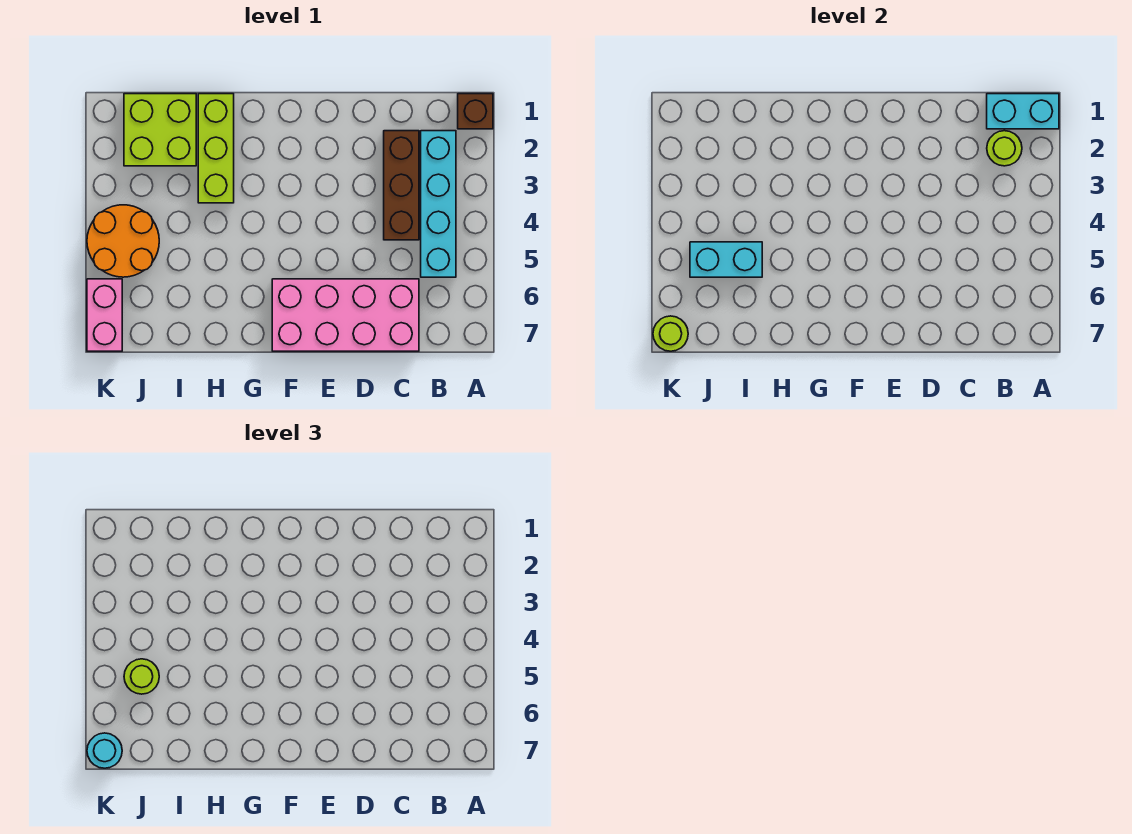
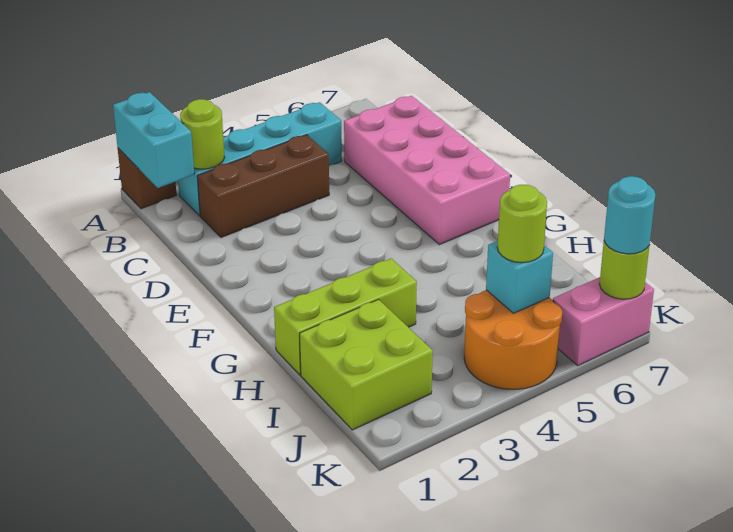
cyan brick I5:J5 level 2 -> cyan brick J5 level 2

